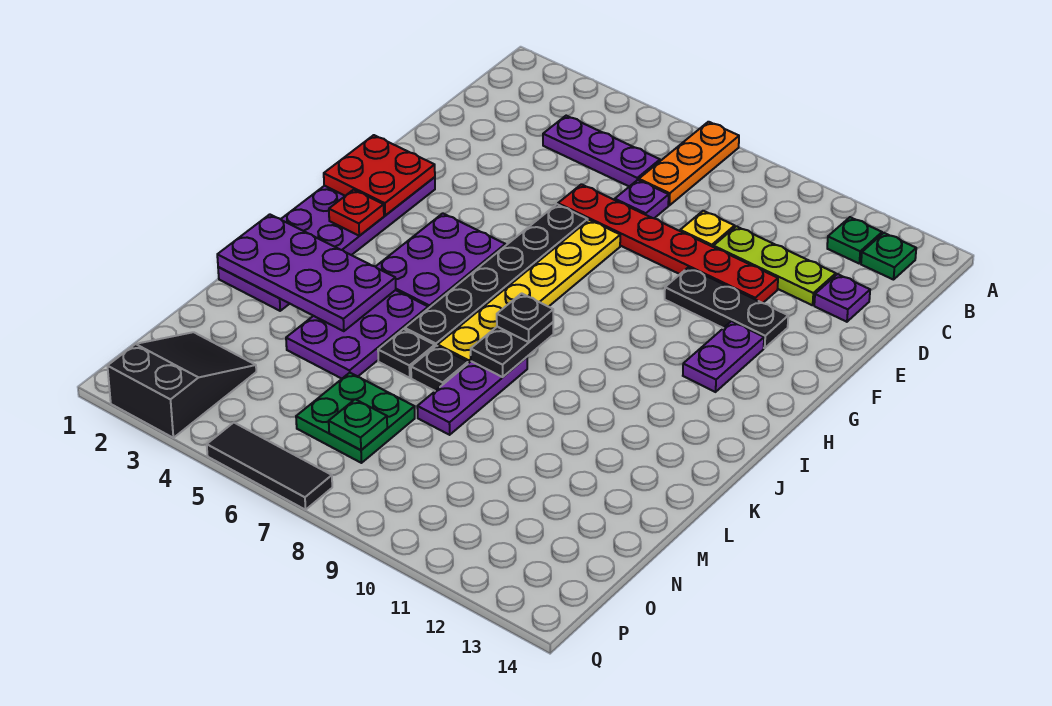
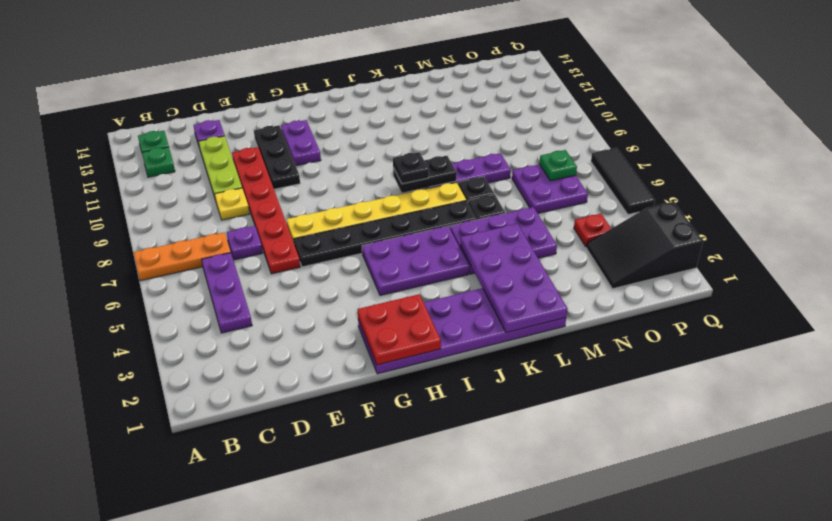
purple plate G12:H12 level 1 -> purple plate G11:G12 level 1
red plate I2 level 2 -> red plate O4 level 1
green plate N6:O7 level 1 -> purple plate N6:O7 level 1

